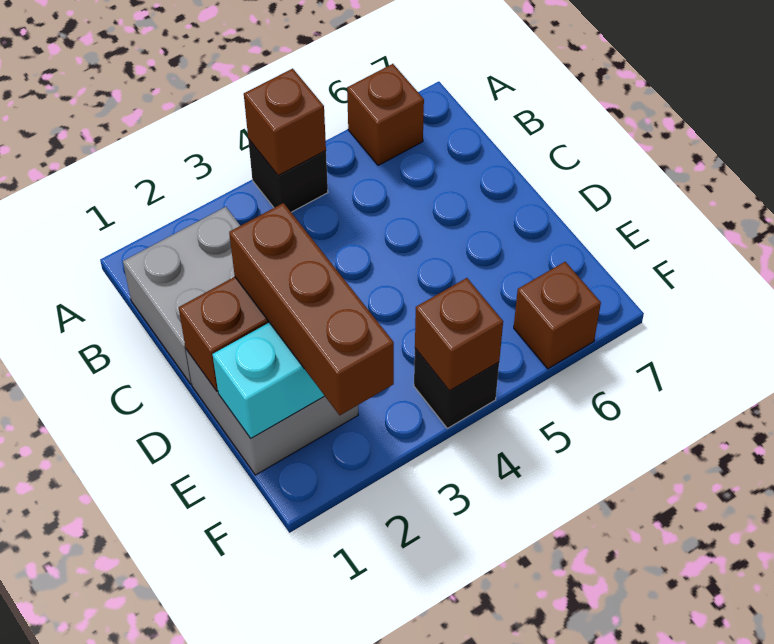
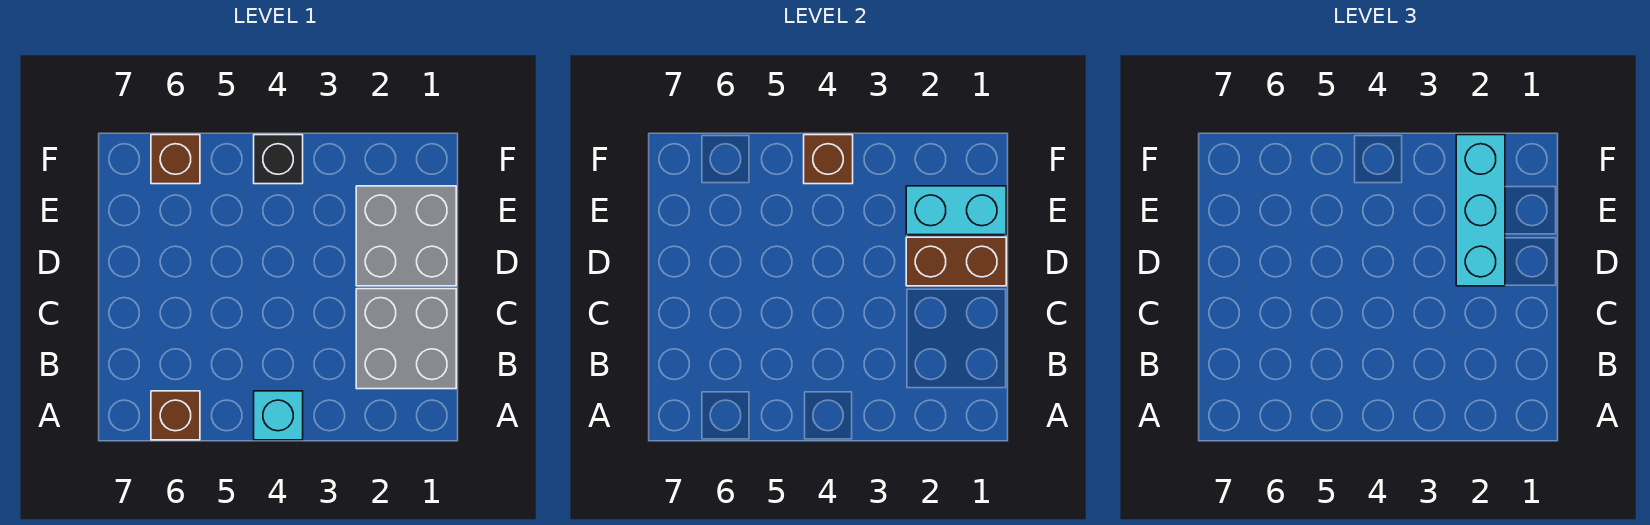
black brick A4 level 1 -> cyan brick A4 level 1
brown brick A4 level 2 -> none
brown brick D2:F2 level 3 -> cyan brick D2:F2 level 3

